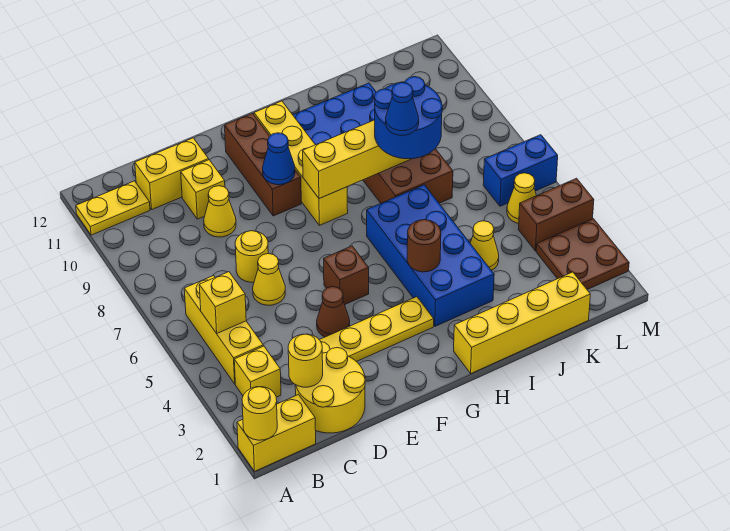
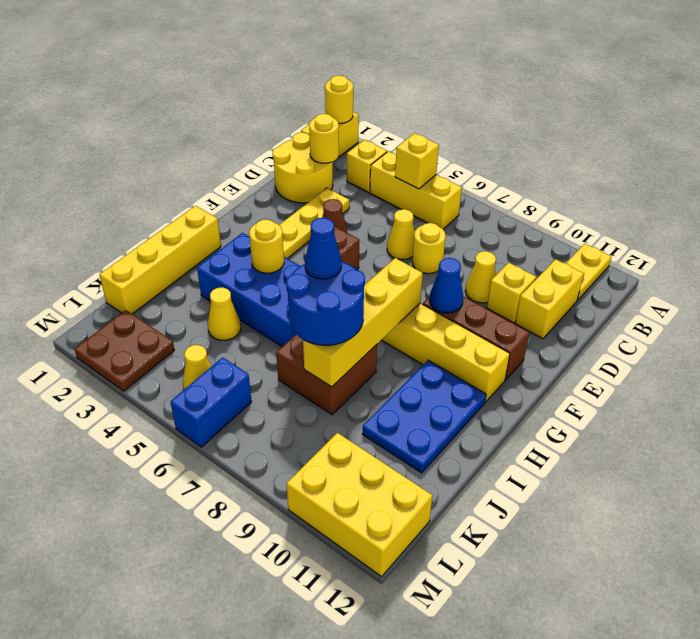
brown round brick H4 level 2 -> yellow round brick H4 level 2
brown brick L4:M4 level 1 -> none
none -> yellow brick L10:M12 level 1

